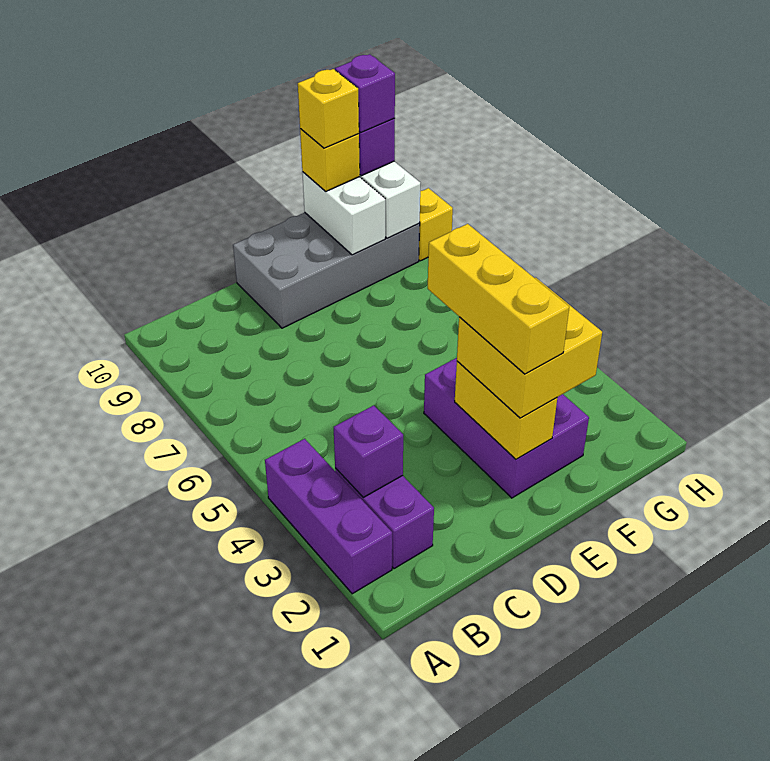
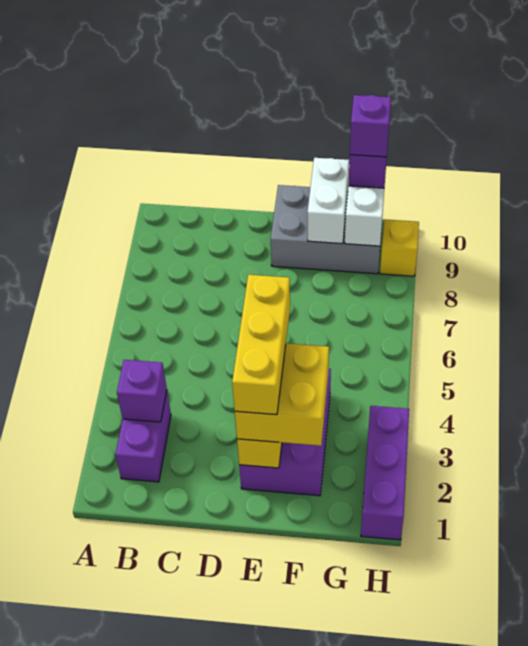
purple brick A2:A4 level 1 -> purple brick H1:H3 level 1
grey brick D9:G10 level 1 -> grey brick E9:G10 level 1
yellow brick F10 level 3 -> none
yellow brick F10 level 4 -> none

